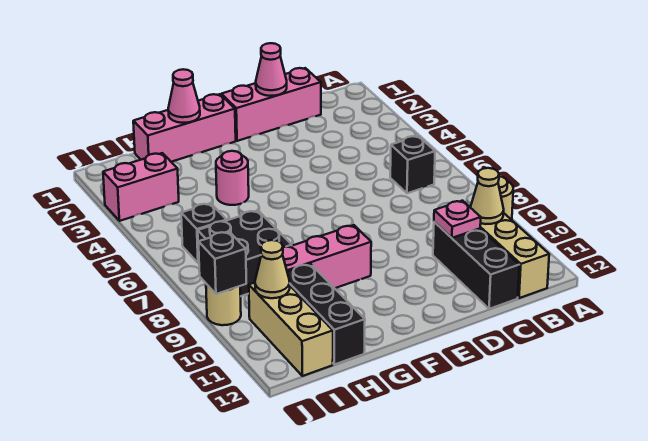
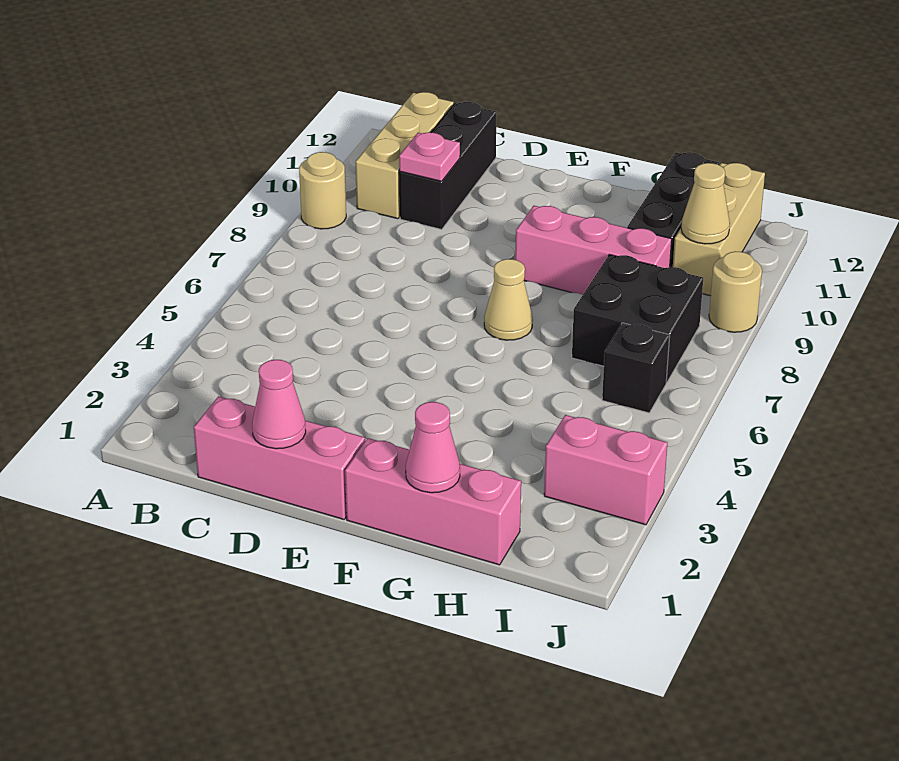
black brick B6 level 1 -> none
tan cone B10 level 2 -> tan cone F7 level 1
pink round brick G4 level 1 -> none
black brick J9 level 2 -> none

